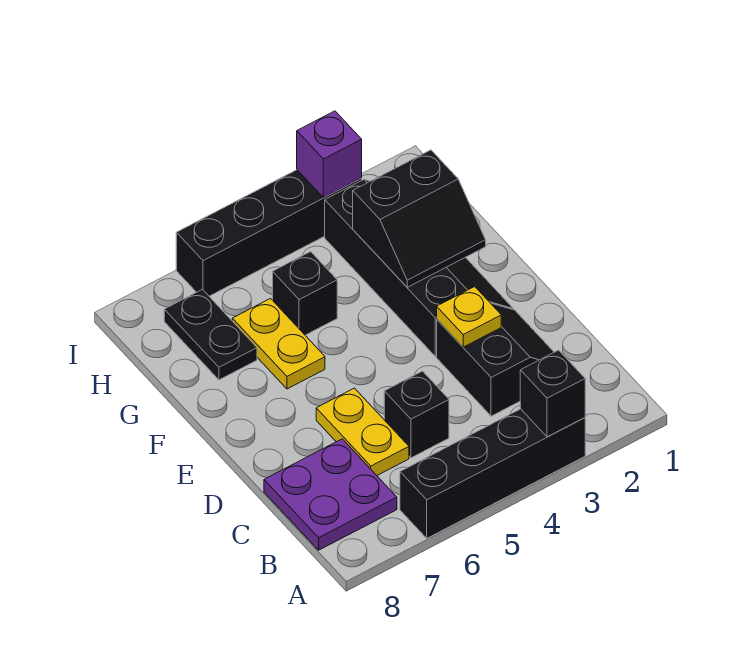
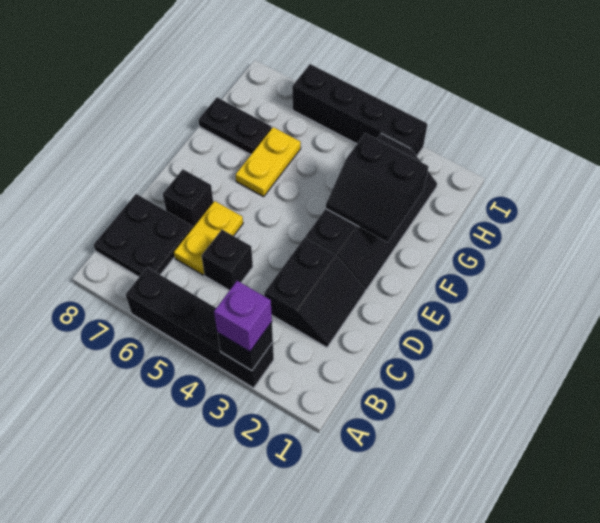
purple plate B7:C8 level 1 -> black plate B7:C8 level 1
yellow plate D3 level 2 -> none
black brick G5 level 1 -> black brick D7 level 1
black plate G7:H7 level 1 -> black plate G7:G8 level 1
purple brick I3 level 2 -> purple brick A3 level 3

